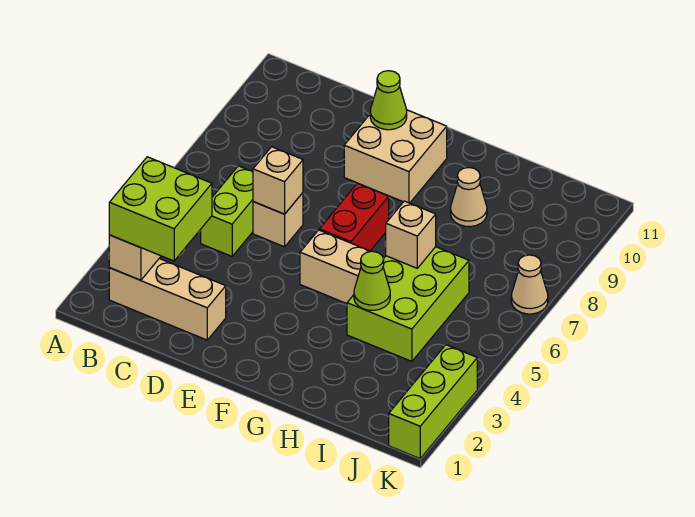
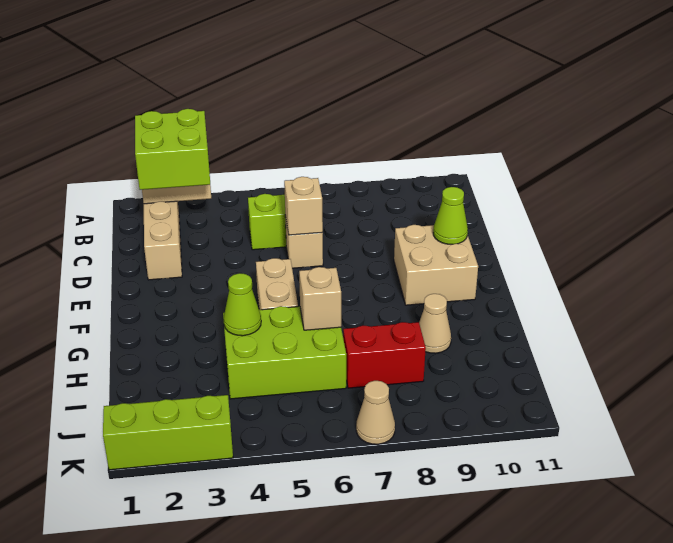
red brick F6:F7 level 1 -> red brick I7:I8 level 1

